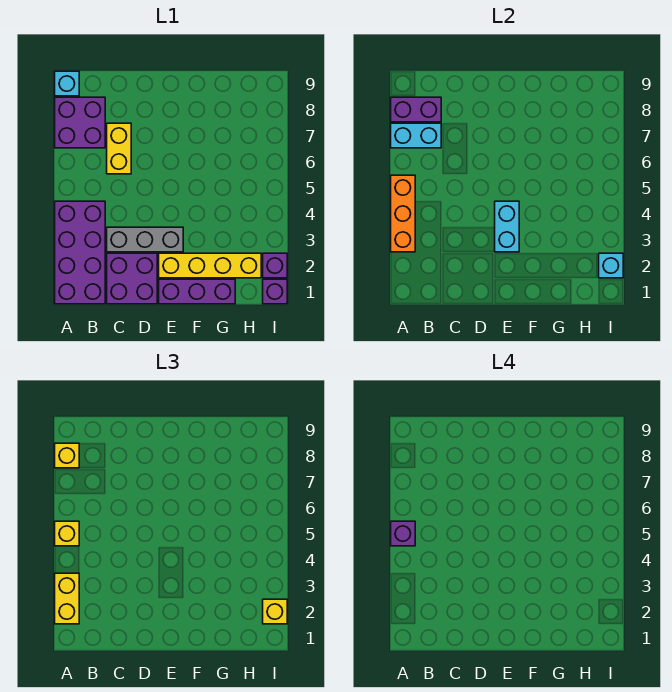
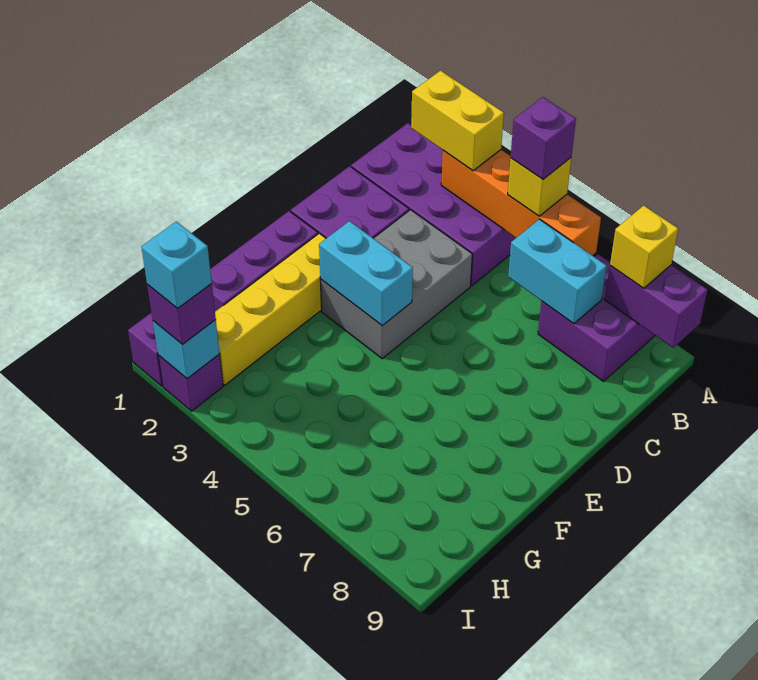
orange brick A3:A5 level 2 -> orange brick A3:A6 level 2
cyan brick A7:B7 level 2 -> cyan brick B6:B7 level 2
purple brick A8:B8 level 2 -> purple brick A8:A9 level 2
cyan brick A9 level 1 -> cyan brick I2 level 4
grey brick C3:E3 level 1 -> grey brick C3:E4 level 1
yellow brick C6:C7 level 1 -> none
yellow brick I2 level 3 -> purple brick I2 level 3

